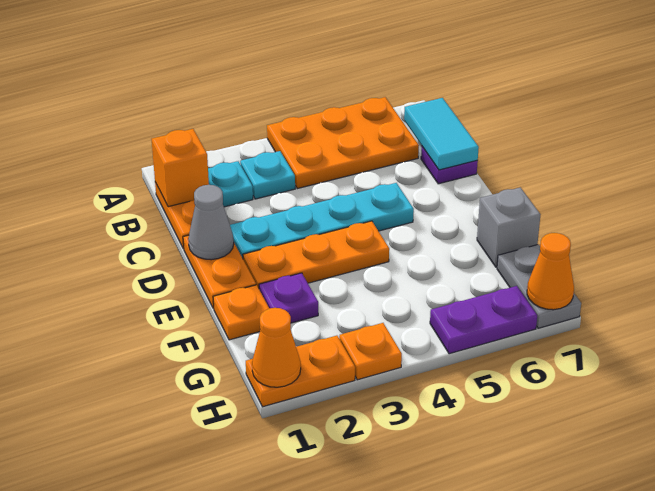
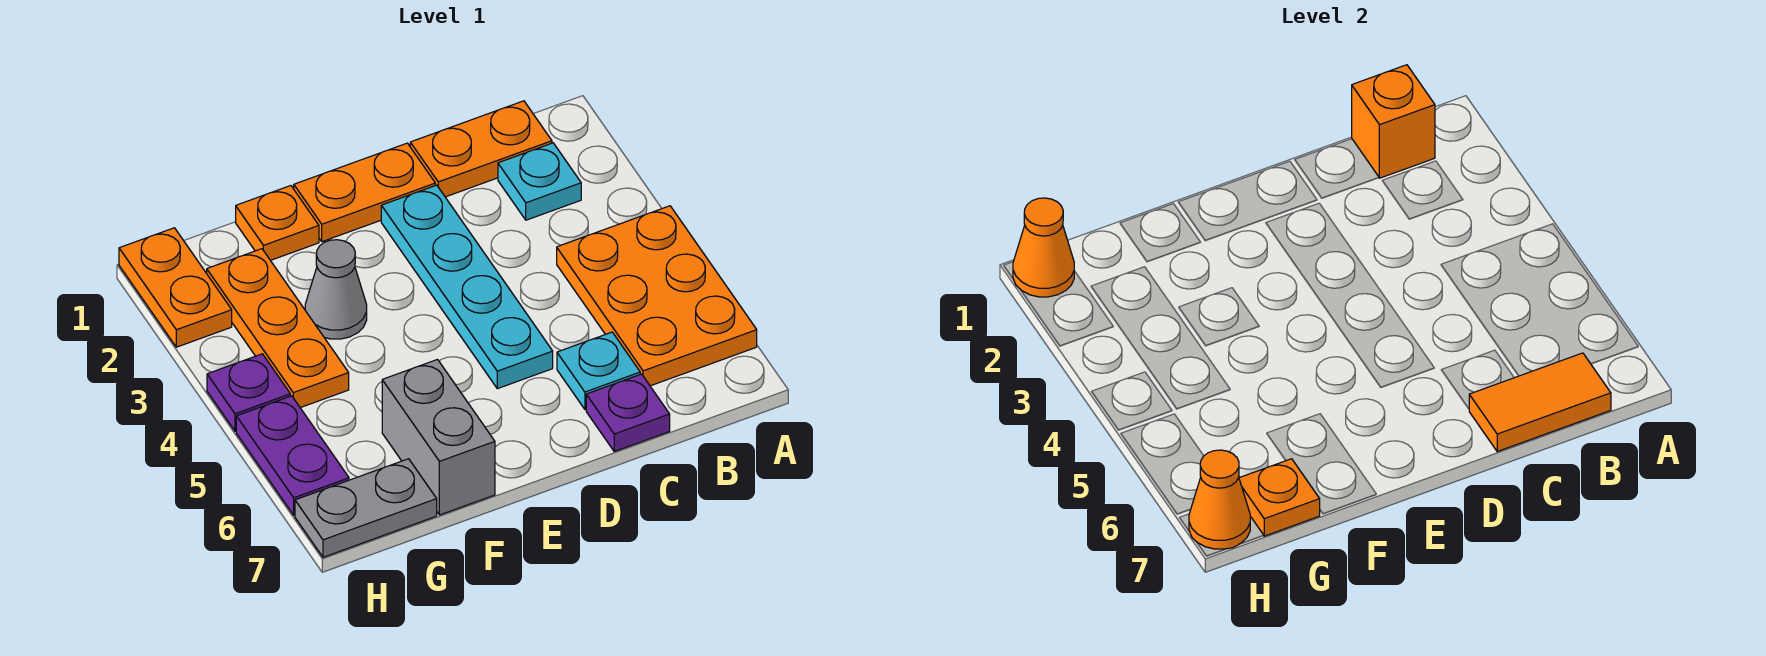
cyan plate B3 level 1 -> cyan plate C6 level 1
cyan tile B7:C7 level 2 -> orange tile B7:C7 level 2
grey cone D1 level 2 -> grey cone F3 level 1
orange plate E2:E4 level 1 -> orange plate G2:G4 level 1
purple plate F2 level 1 -> purple plate H4 level 1
grey brick F7 level 1 -> grey brick F6:F7 level 1
orange plate H3 level 1 -> orange plate G7 level 2

